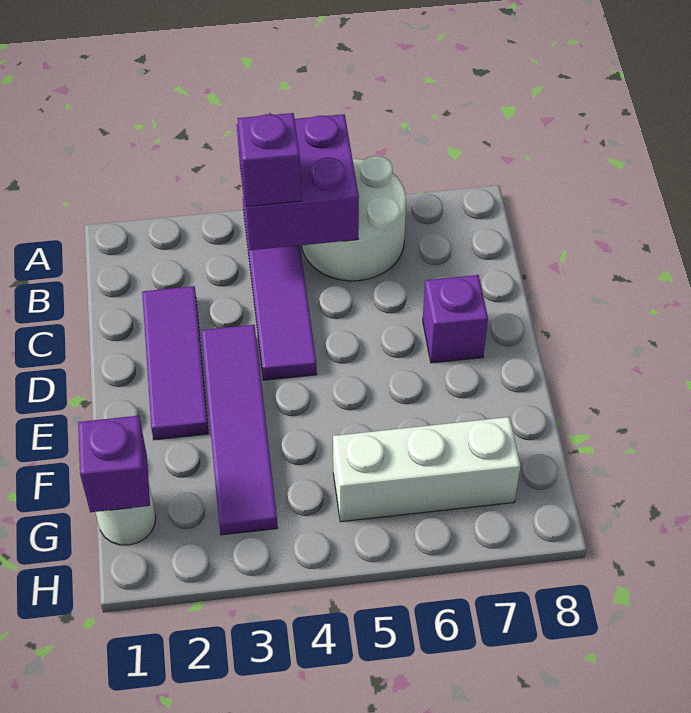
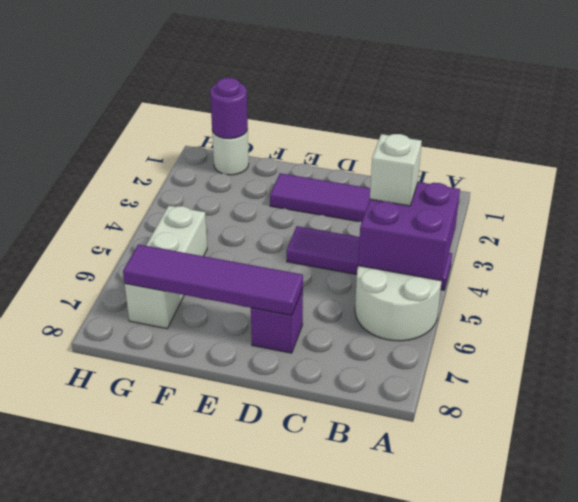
purple brick B4 level 3 -> white brick B4 level 3
purple tile D3:G3 level 1 -> purple tile D7:G7 level 2
purple brick G1 level 2 -> purple round brick G1 level 2

